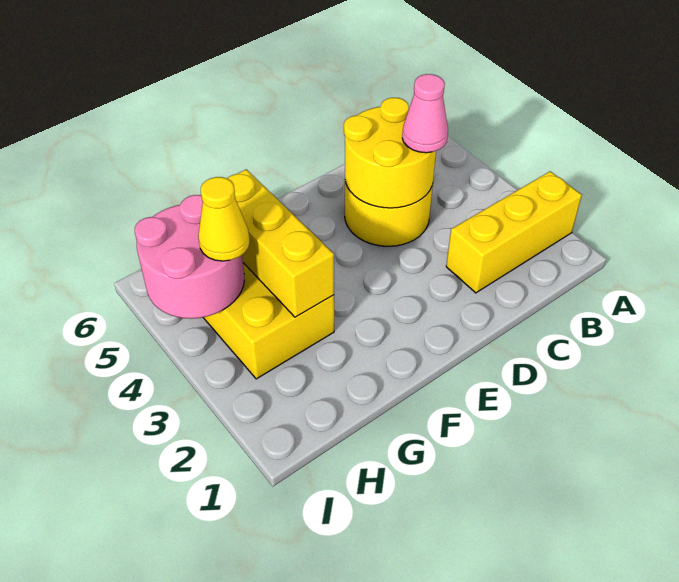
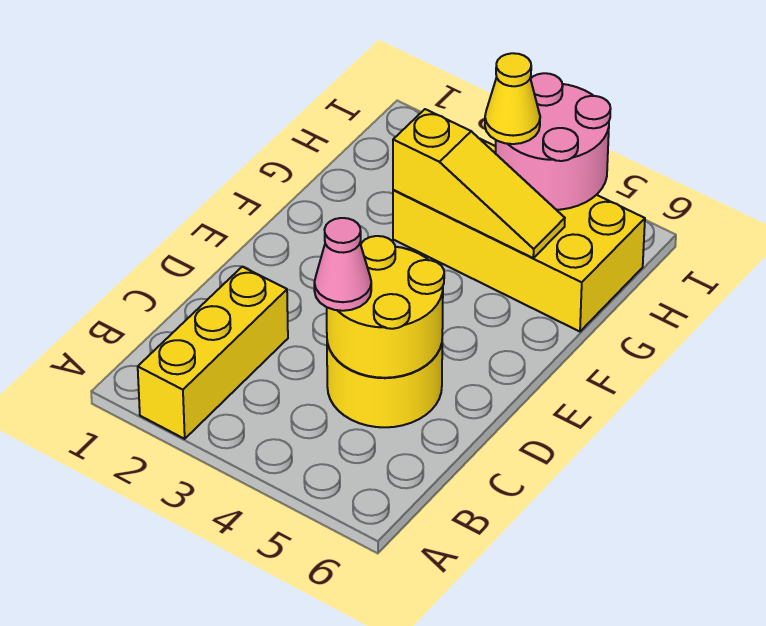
yellow brick G3:G5 level 2 -> yellow slope G3:G5 level 2 top 3

